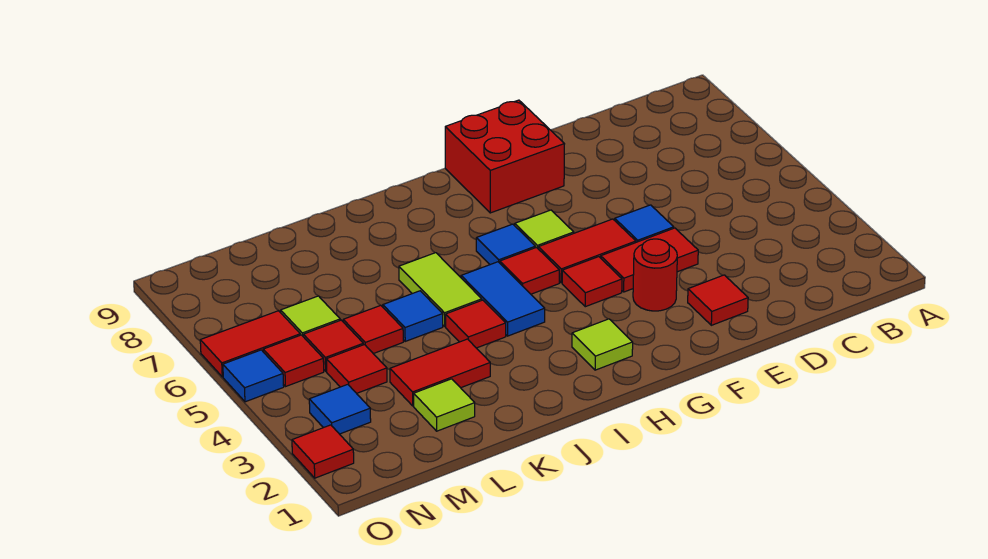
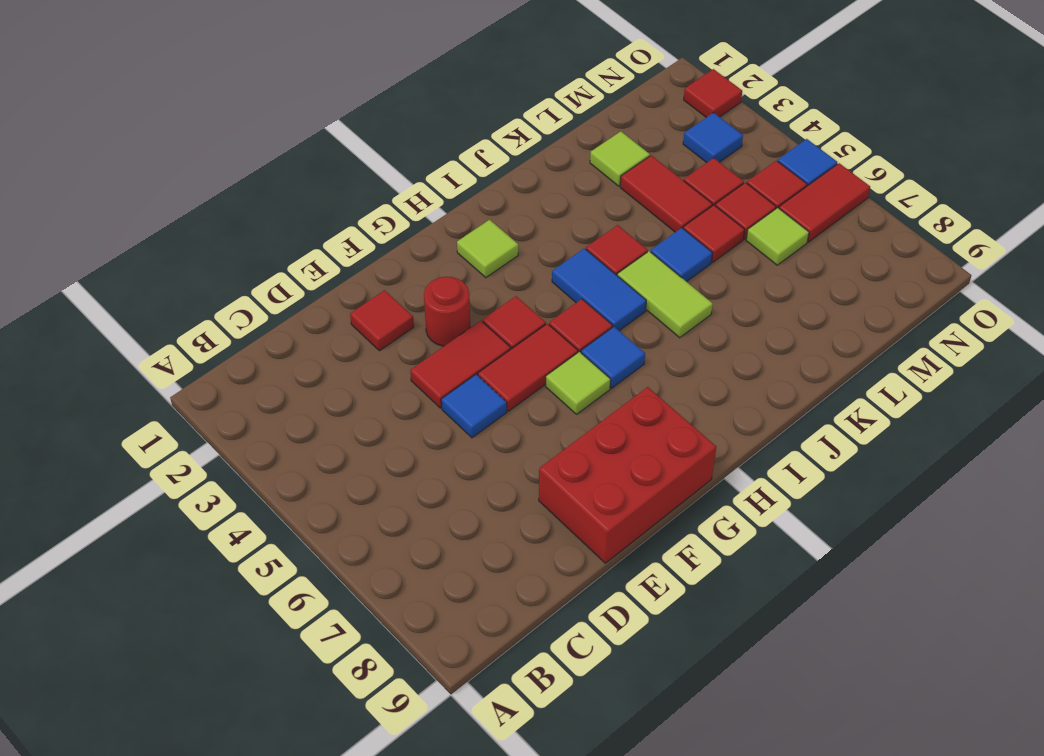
red brick F8:G9 level 1 -> red brick E8:G9 level 1
red tile K3:L3 level 1 -> red tile L3:L4 level 1

